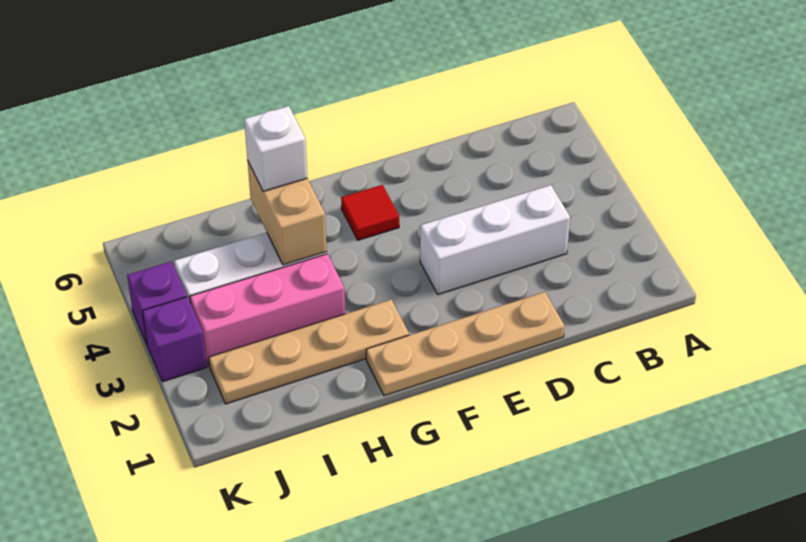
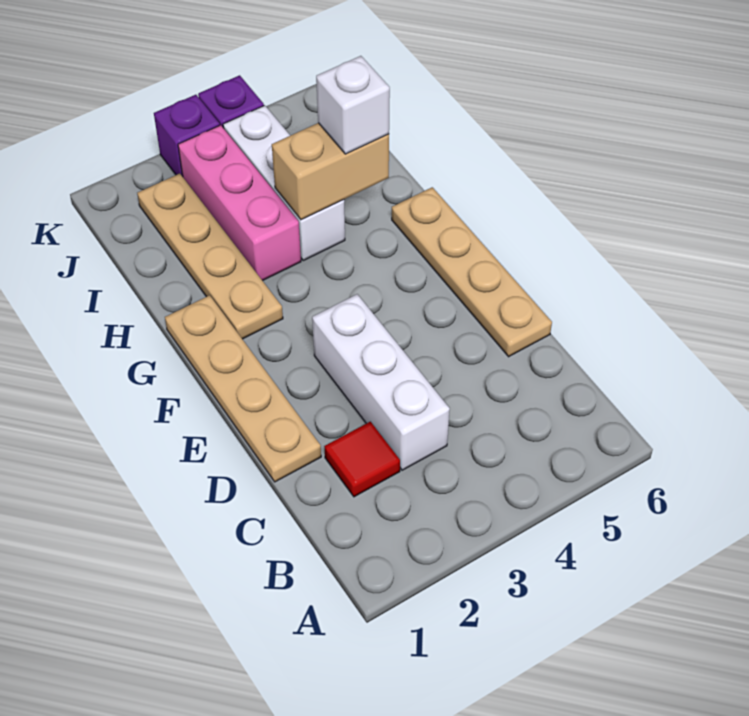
none -> tan plate D6:G6 level 1
red tile F5 level 1 -> red tile C2 level 1

